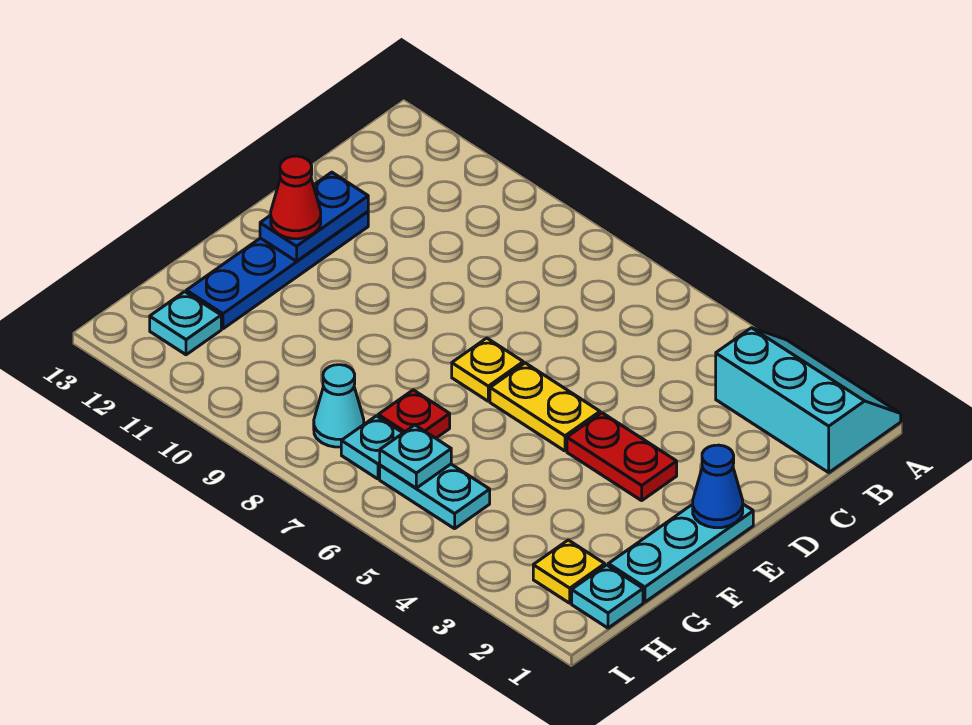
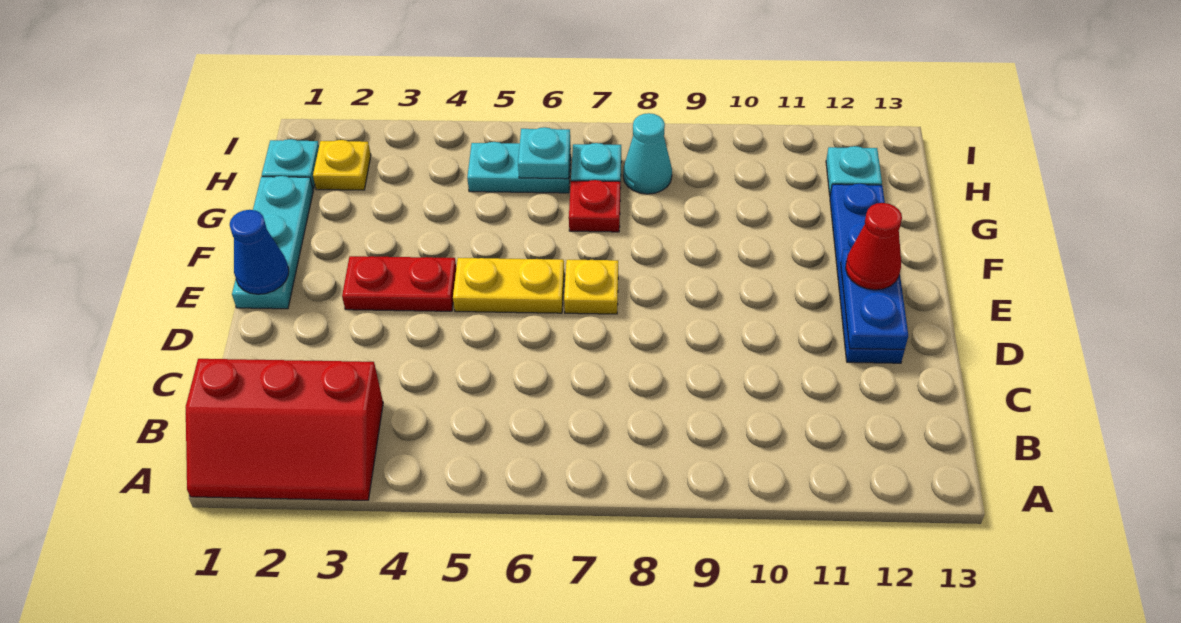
cyan slope A1:B3 level 1 top B -> red slope A1:B3 level 1 top B

